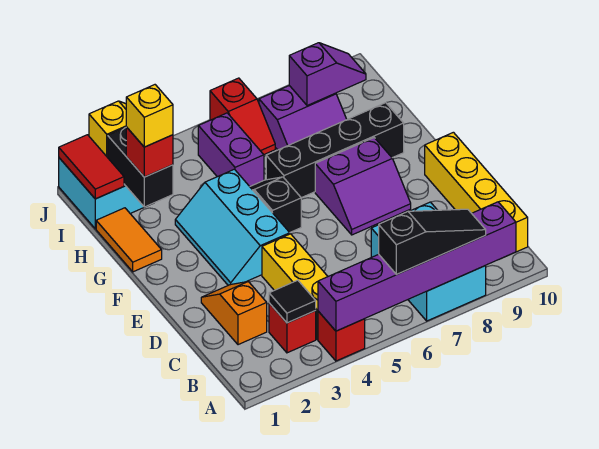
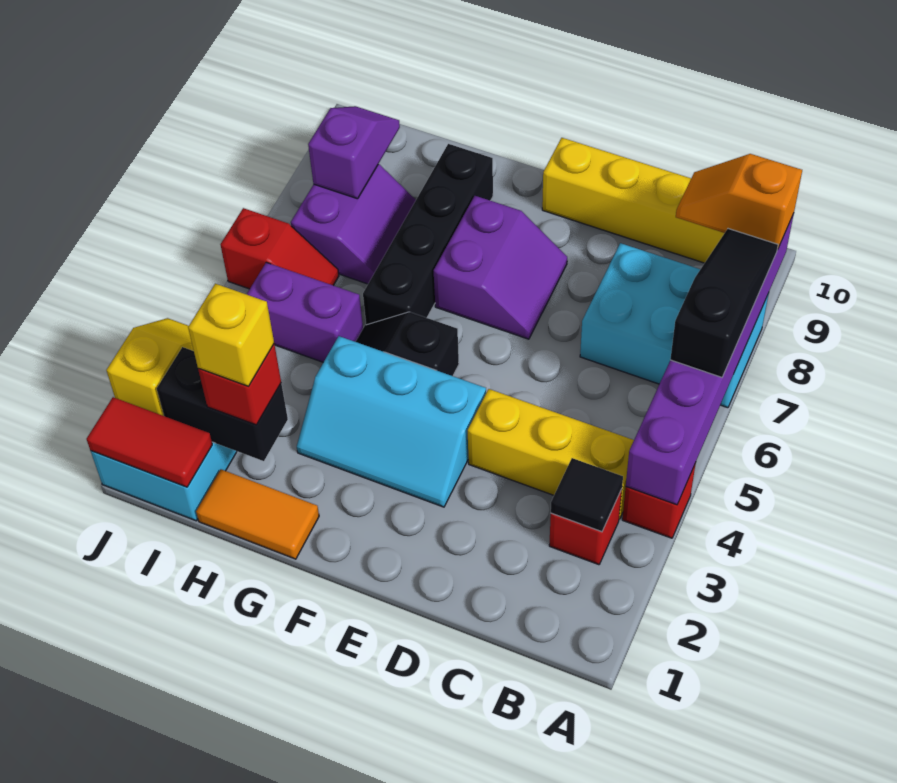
orange slope C2:D2 level 1 top C -> orange slope A9:B9 level 3 top A

